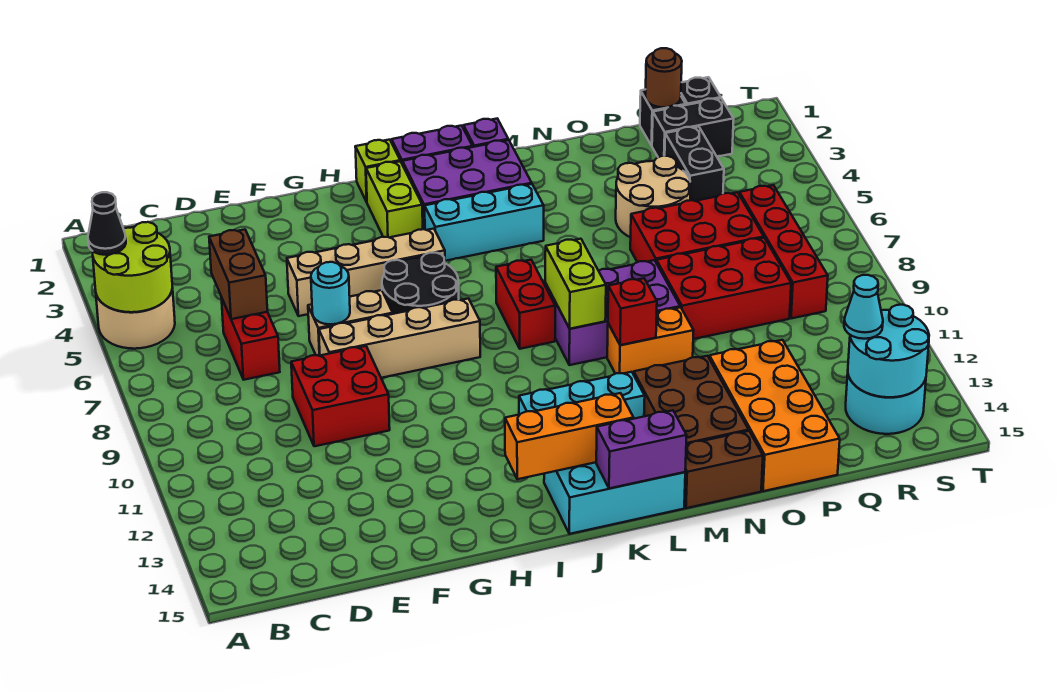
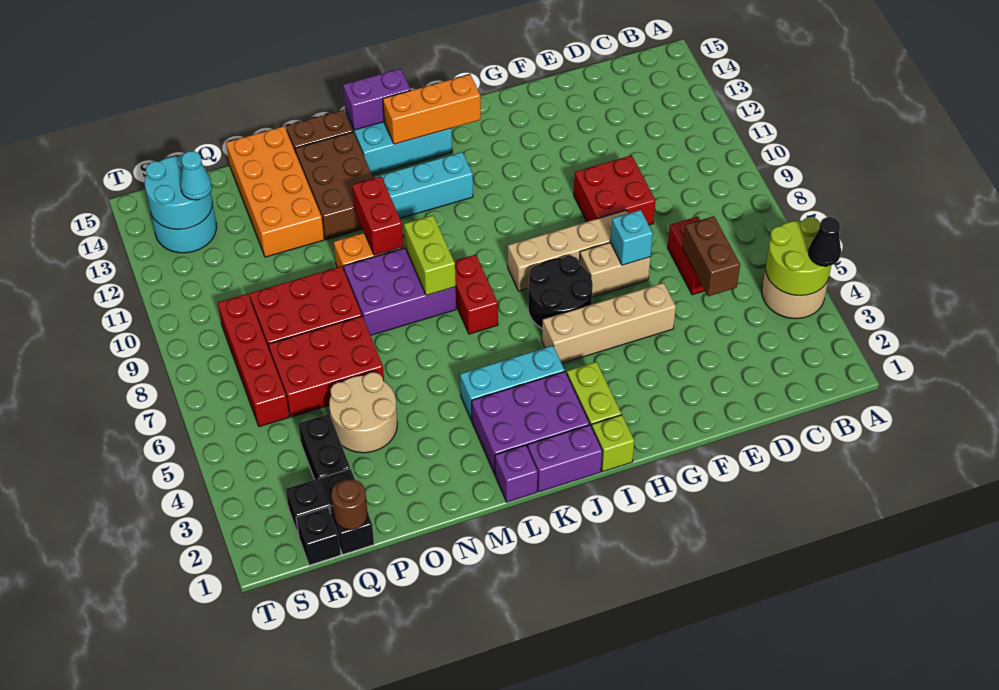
cyan round brick F7 level 2 -> cyan brick F7 level 2
red brick M10 level 2 -> red brick M10:M11 level 2

